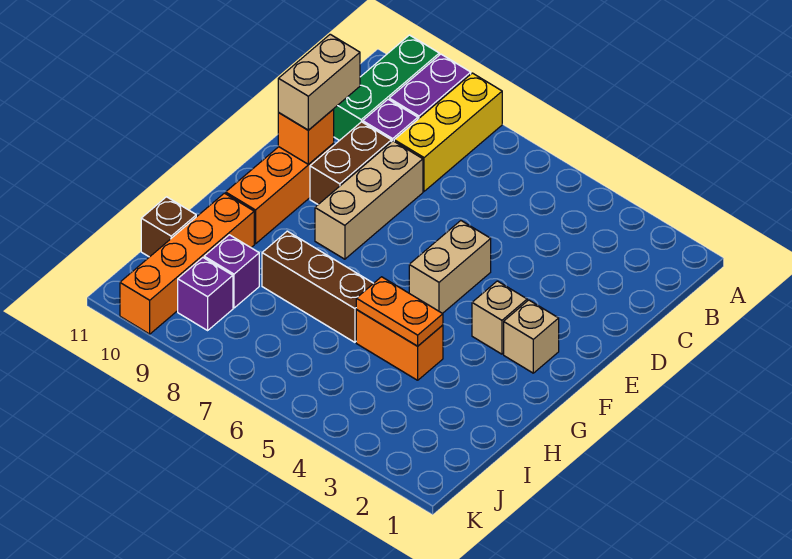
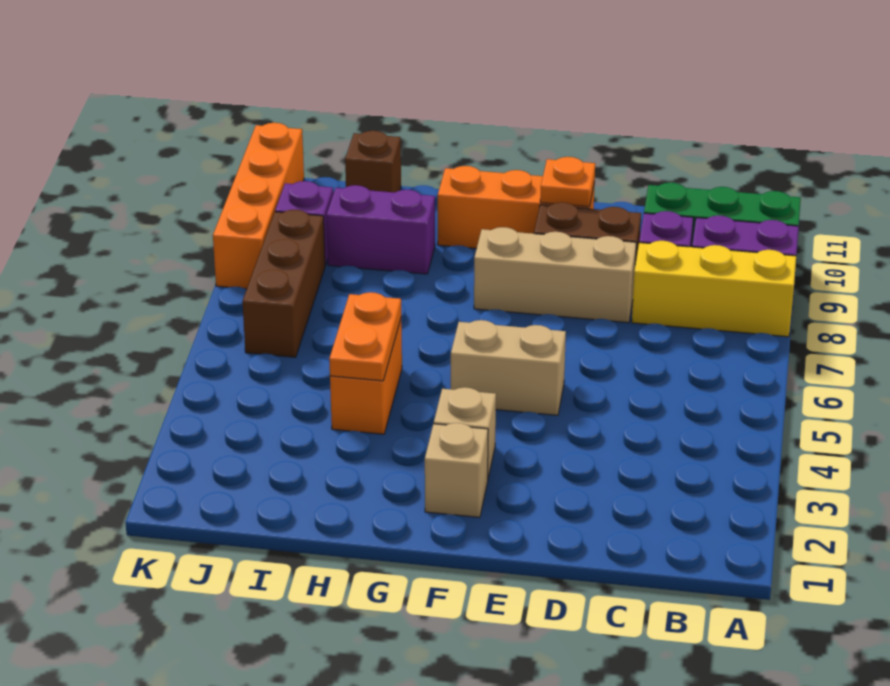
tan brick D10:E10 level 3 -> none
orange brick E10 level 2 -> orange plate E10 level 2
brown brick H6:H8 level 1 -> brown brick J6:J8 level 1
orange brick H10:K10 level 1 -> orange brick K8:K11 level 1
purple brick I9 level 1 -> purple brick H9:I9 level 1

